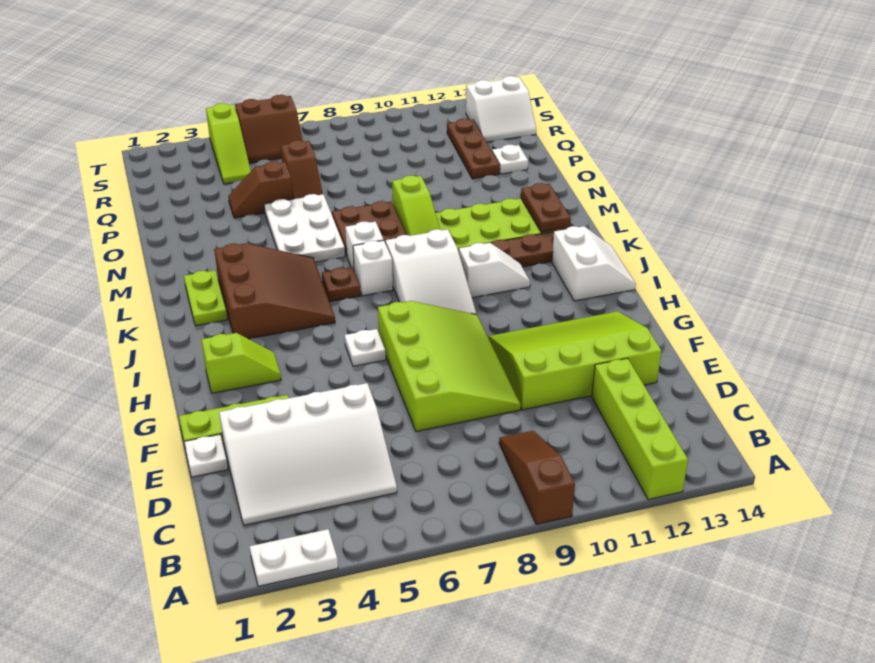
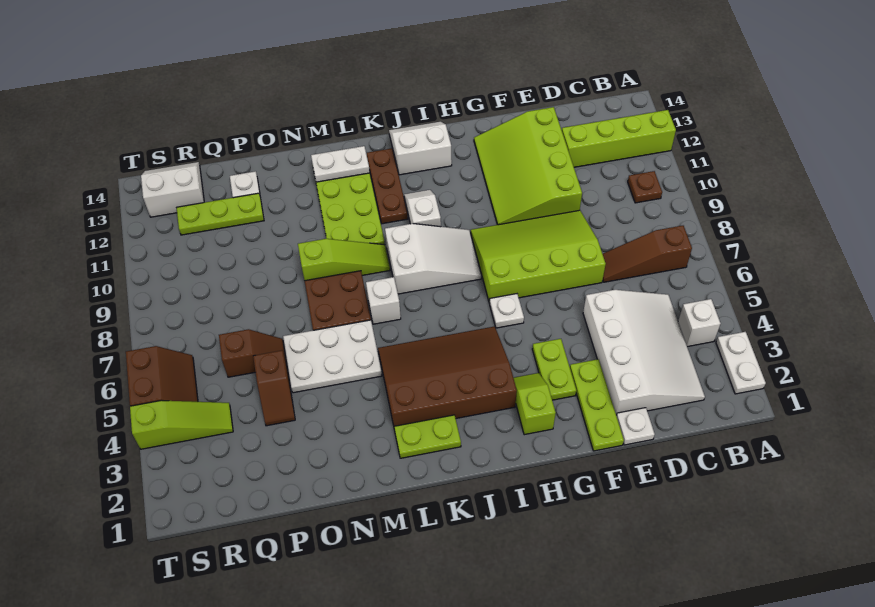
brown slope A9:C9 level 1 top A -> brown slope B7:D7 level 1 top B
none -> lime plate G3:G4 level 1
brown slope J3:L5 level 1 top 3 -> brown slope I3:L5 level 1 top 3
brown plate K6 level 1 -> brown plate B10 level 1
white brick K7 level 1 -> white brick B4 level 1
brown plate L13:M13 level 2 -> white plate L13:M13 level 2
brown plate P12:R12 level 1 -> lime plate P12:R12 level 1
white slope R13:S14 level 1 top S -> white slope R13:S14 level 1 top 13

